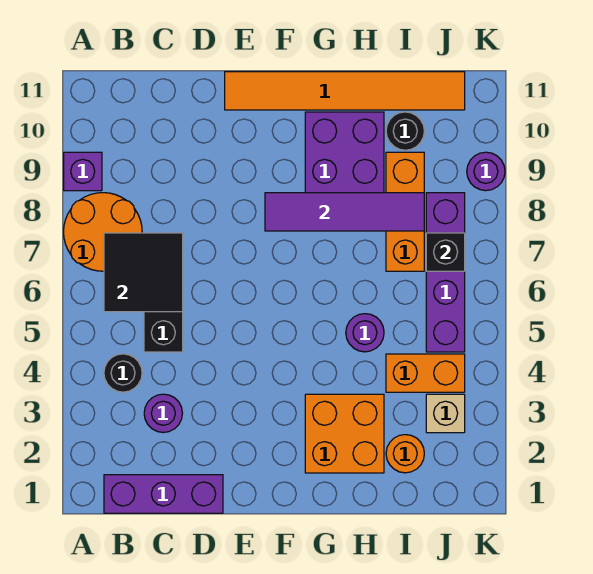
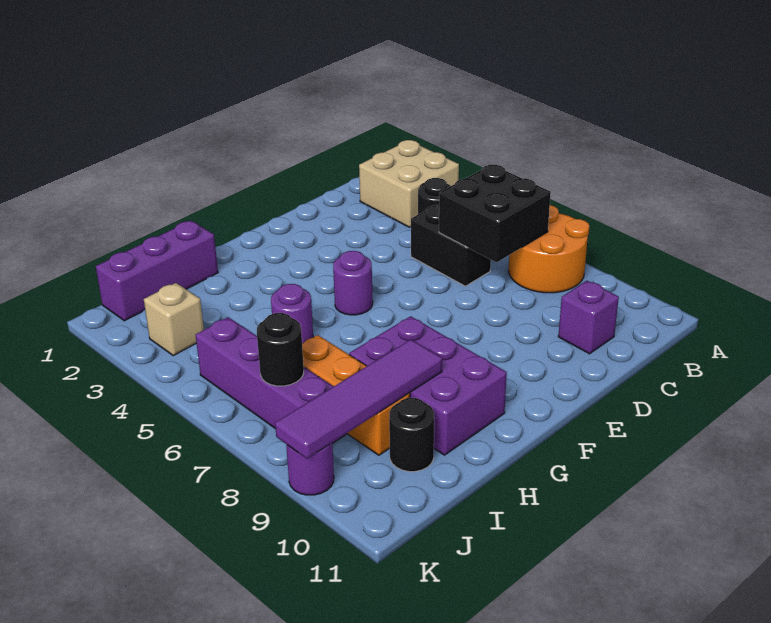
none -> tan brick A2:B3 level 1
purple brick A9 level 1 -> purple brick C10 level 1
purple brick B1:D1 level 1 -> purple brick H1:J1 level 1
black tile B6:C7 level 2 -> black brick B6:C7 level 2
purple round brick C3 level 1 -> purple round brick F5 level 1
orange tile E11:J11 level 1 -> none
purple tile F8:I8 level 2 -> purple tile H9:K9 level 2
orange brick G2:H3 level 1 -> none
orange round brick I2 level 1 -> none
orange brick I4:J4 level 1 -> none
black brick J7 level 2 -> black round brick J7 level 2

